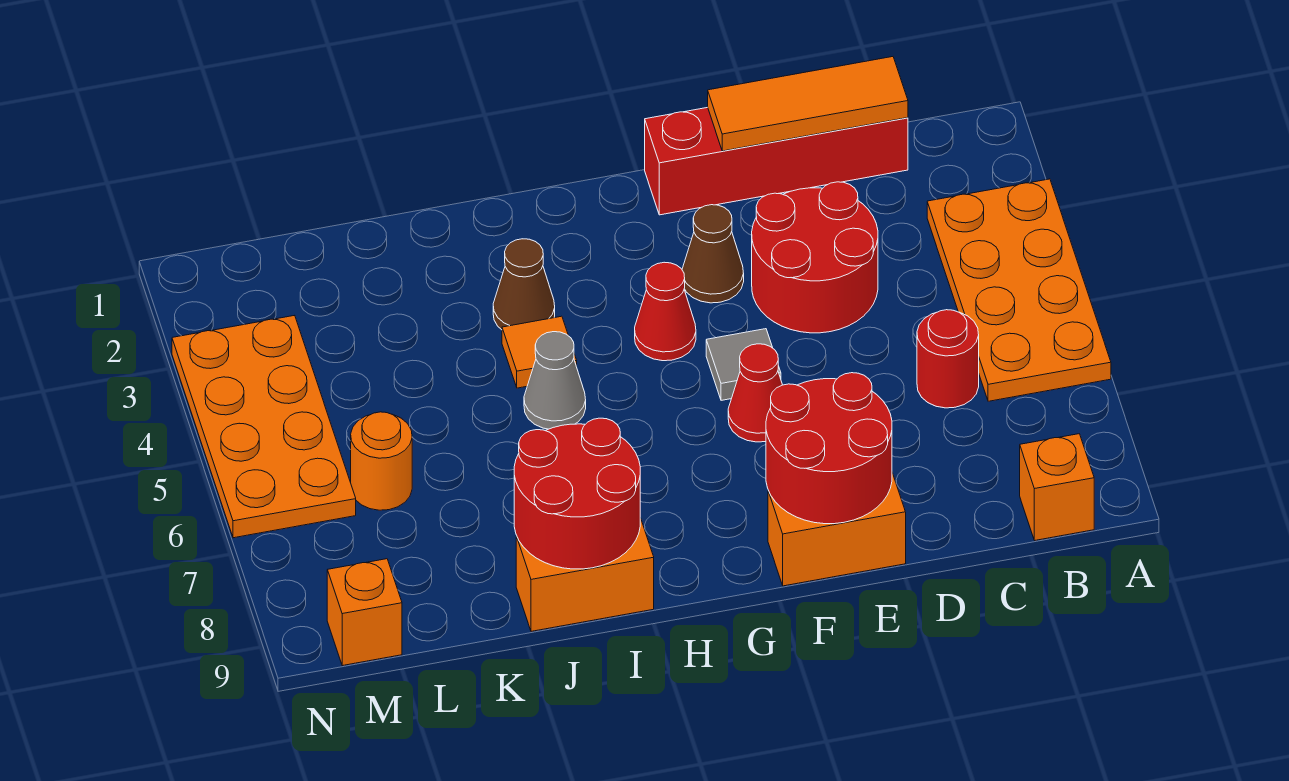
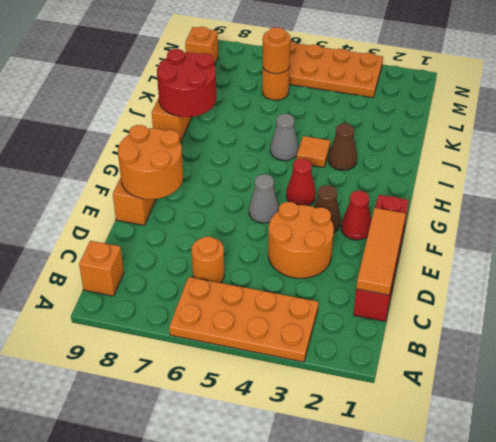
red round brick C6 level 1 -> orange round brick C6 level 1
red round brick D3:E4 level 1 -> orange round brick D3:E4 level 1
red round brick E8:F9 level 2 -> orange round brick E8:F9 level 2
grey tile F5 level 1 -> grey cone F5 level 1
red cone F6 level 1 -> red cone F2 level 1
none -> orange round brick L6 level 2

